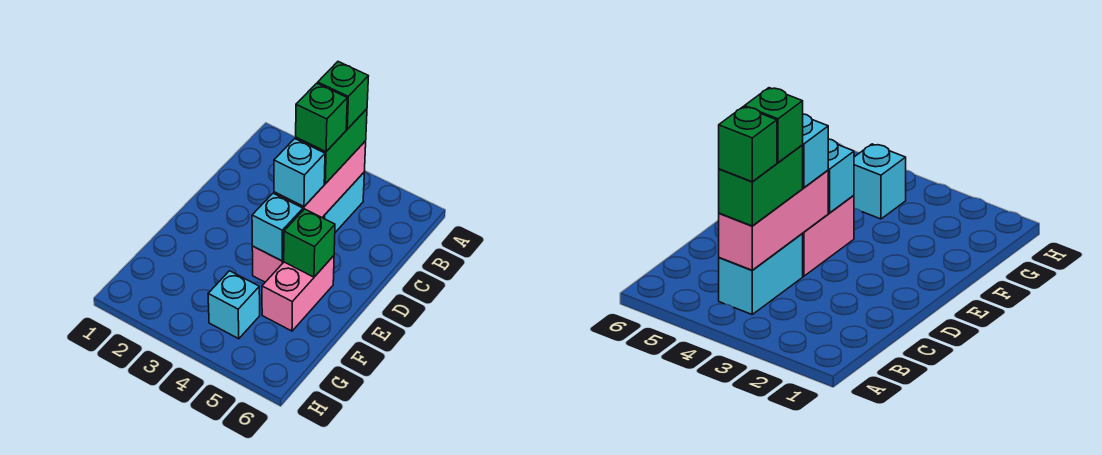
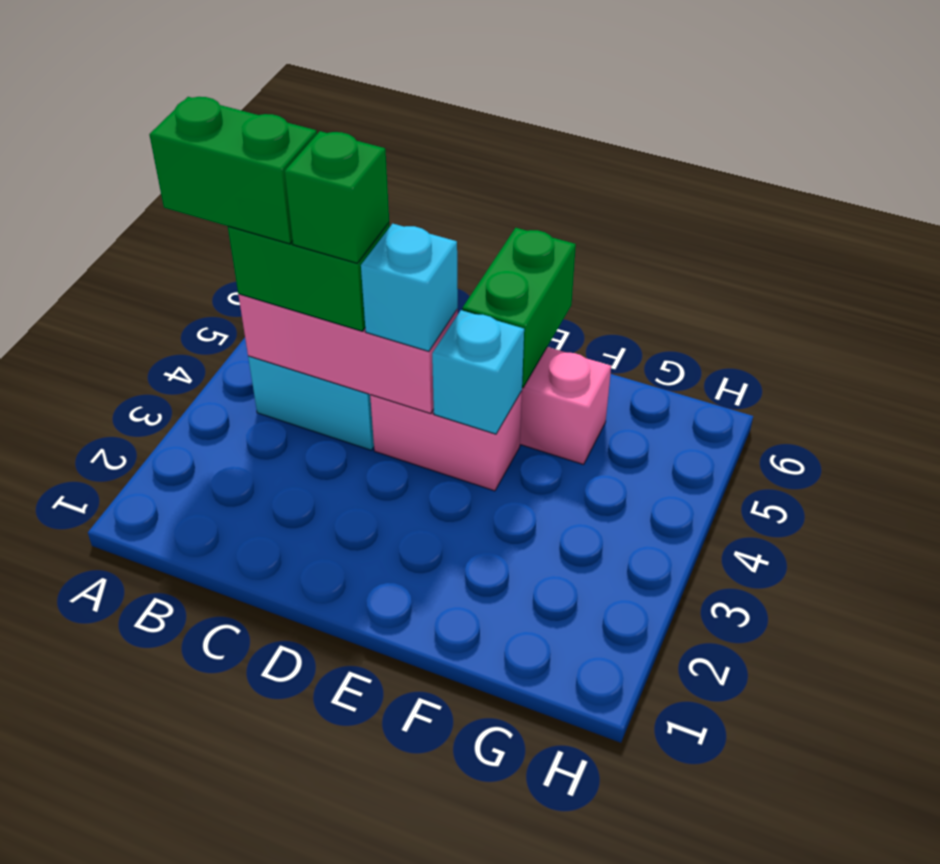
green brick B4 level 4 -> green brick A4:B4 level 4
green brick E5 level 2 -> green brick E5:E6 level 2
cyan brick G4 level 1 -> none

